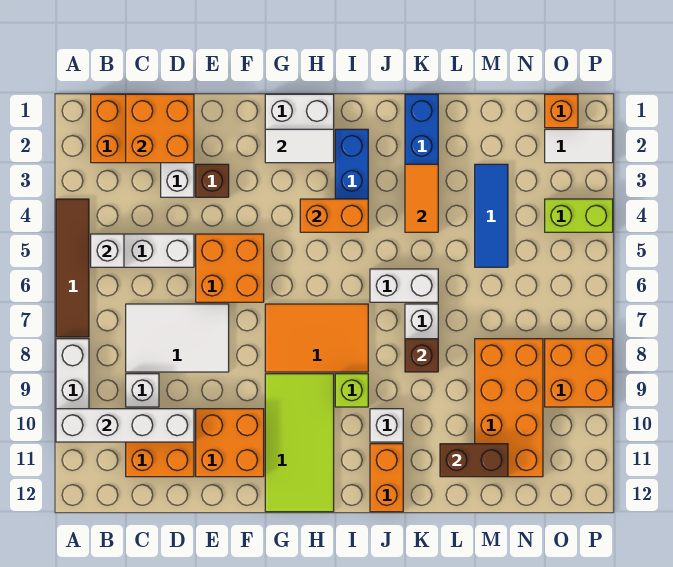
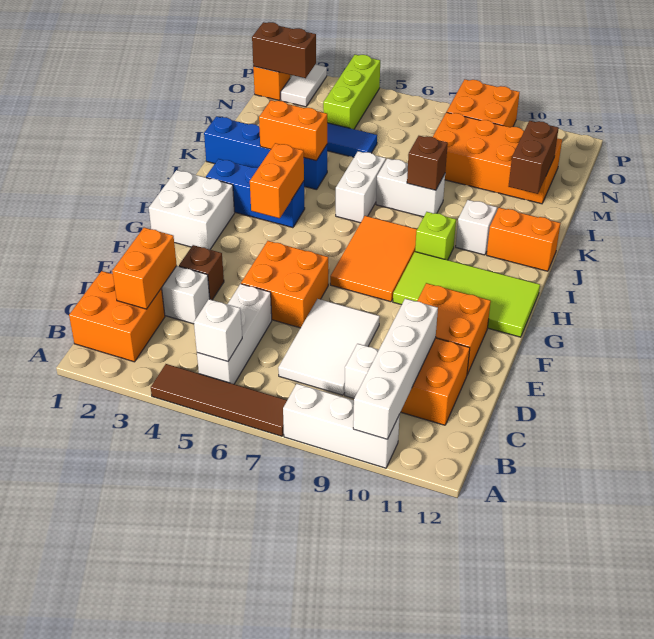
orange brick C1:D2 level 2 -> orange brick C2:D2 level 2
white tile G2:H2 level 2 -> none
orange tile K3:K4 level 2 -> orange brick K3:K4 level 2
none -> brown brick O1:O2 level 2
lime brick O4:P4 level 1 -> lime brick N4:P4 level 1

